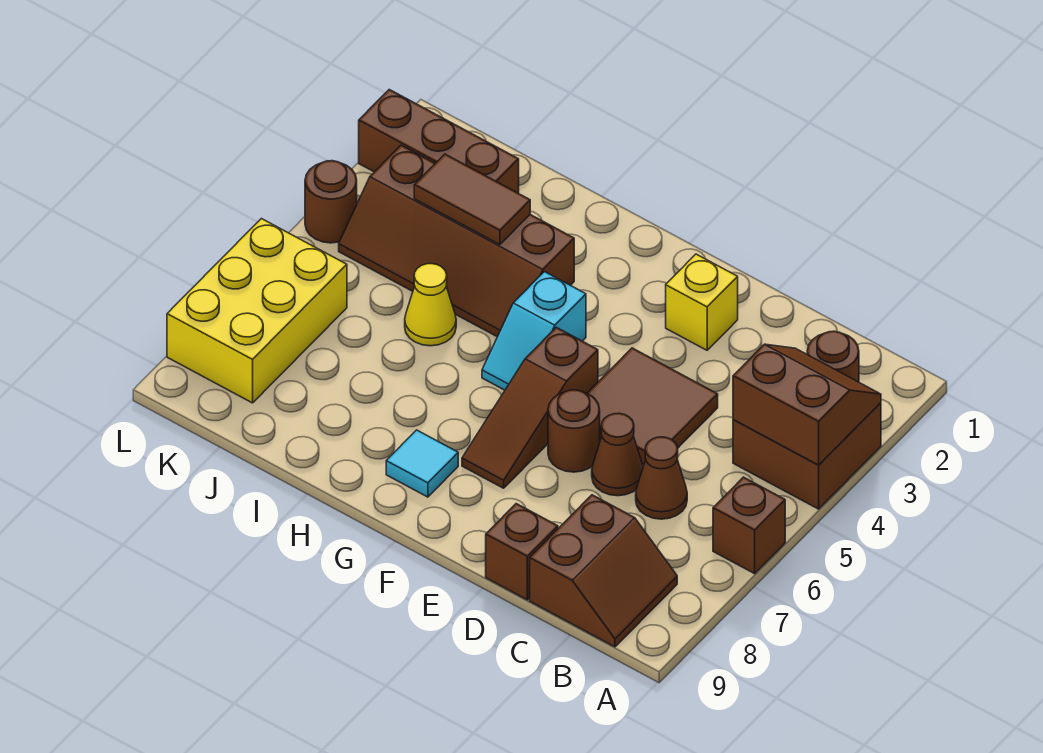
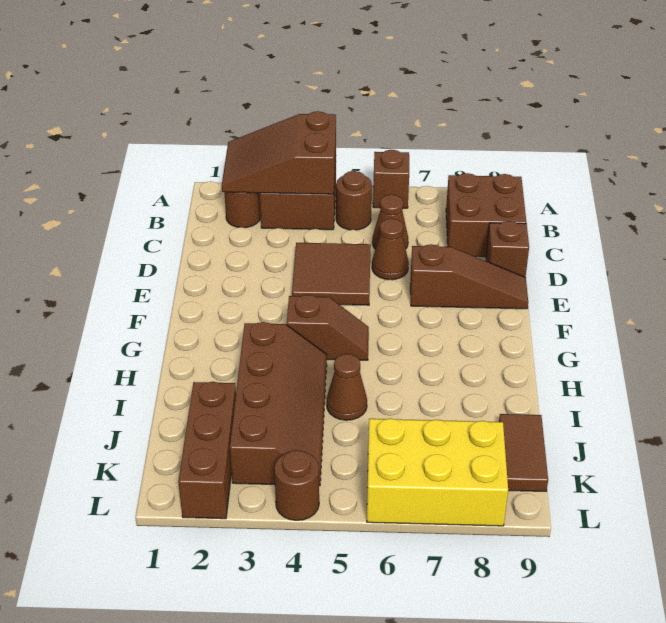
brown slope A3:B4 level 2 top 4 -> brown slope A2:B4 level 2 top 4
brown slope B8:C9 level 1 top C -> brown brick B8:C9 level 1
yellow brick E2 level 1 -> none
brown round brick E6 level 1 -> brown round brick B5 level 1
brown slope F5:F7 level 1 top 5 -> brown slope E7:E9 level 1 top 7
cyan slope G4:G5 level 1 top 4 -> brown slope G4:G5 level 1 top 4
cyan tile G8 level 1 -> none
brown tile I3:J3 level 2 -> brown tile J9:K9 level 1
yellow cone I5 level 1 -> brown cone I5 level 1

